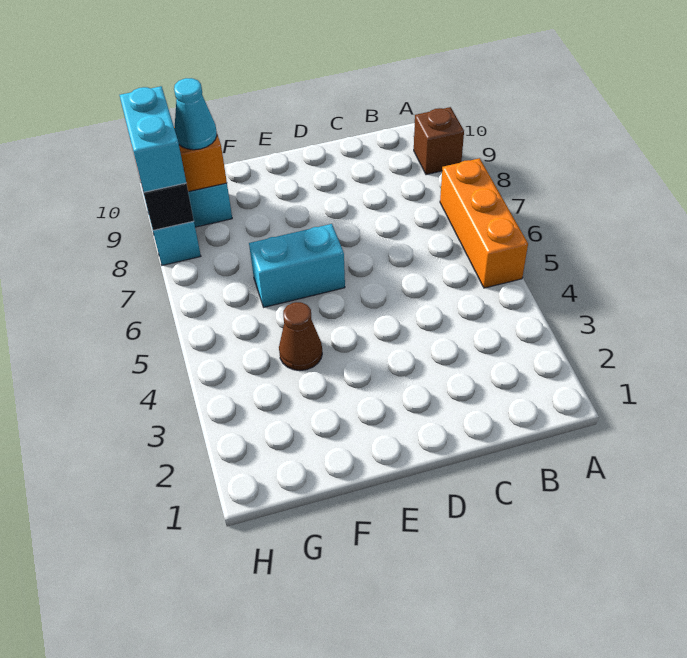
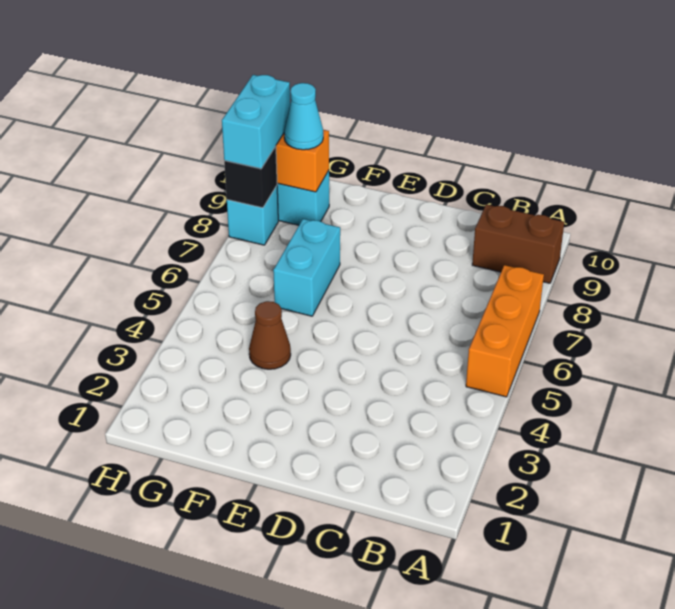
brown brick A9 level 1 -> brown brick A9:B9 level 1
cyan brick E6:F6 level 1 -> cyan brick F6:F7 level 1

